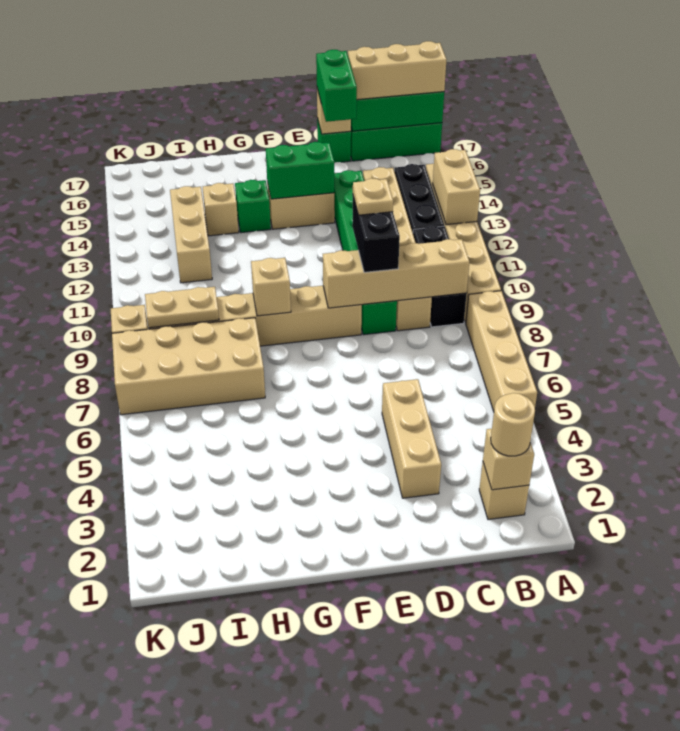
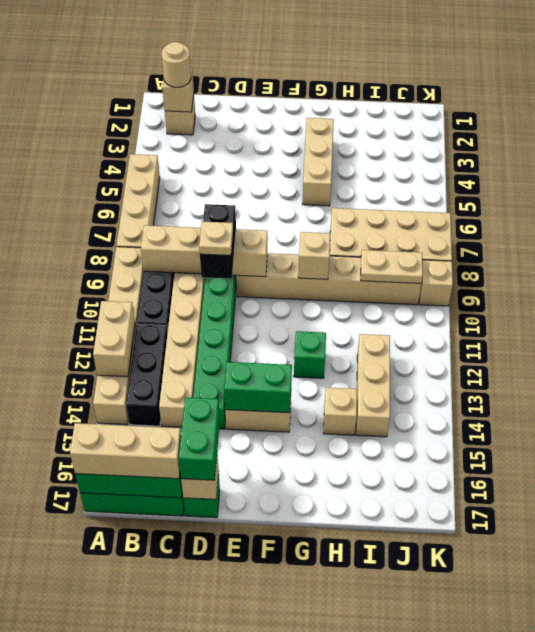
tan brick D3:D5 level 1 -> tan brick G3:G5 level 1
green brick G14 level 1 -> green brick G12 level 1

